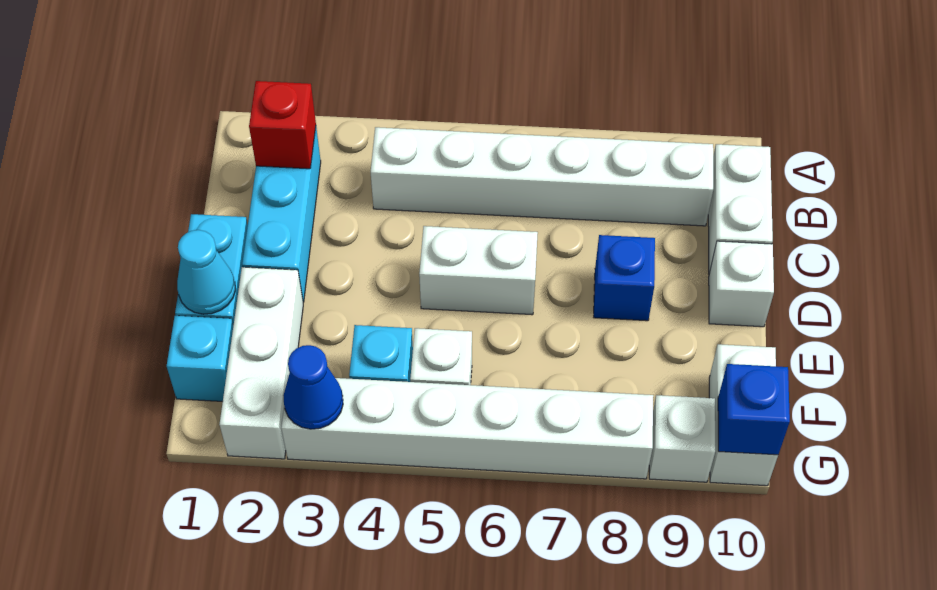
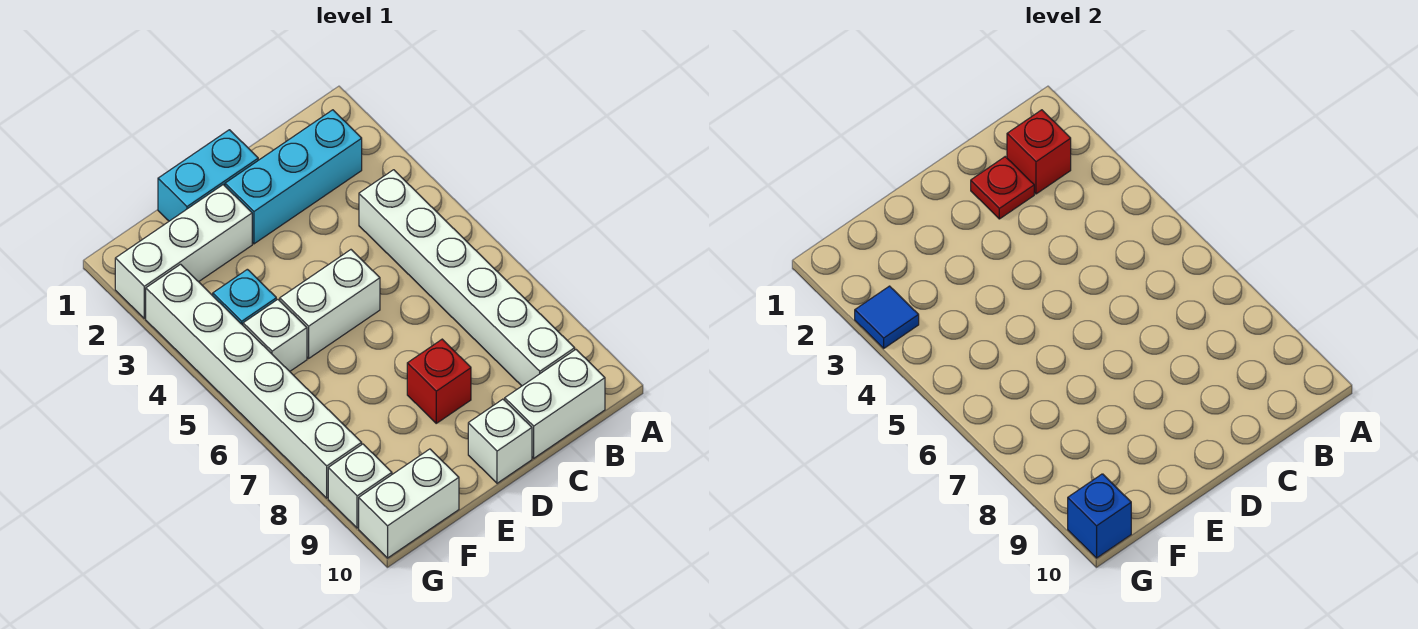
none -> red plate C2 level 2
white brick D5:D6 level 1 -> white brick D5:E5 level 1
blue brick D8 level 1 -> red brick D8 level 1
cyan cone E1 level 2 -> none
cyan brick F1 level 1 -> none
blue cone G3 level 2 -> blue tile G3 level 2

